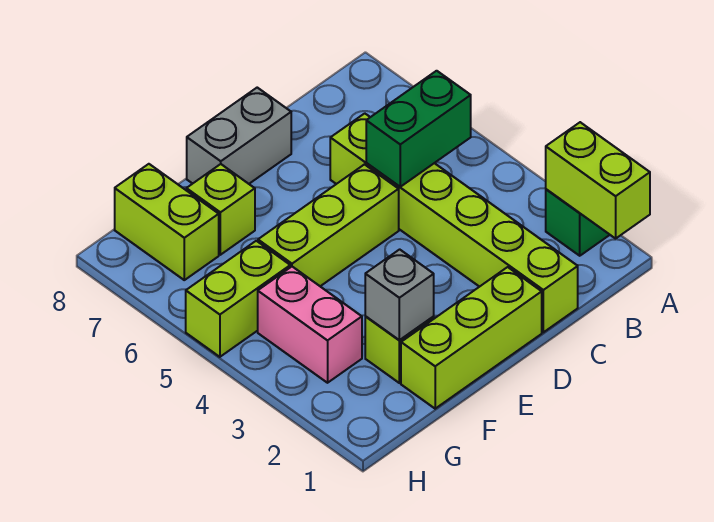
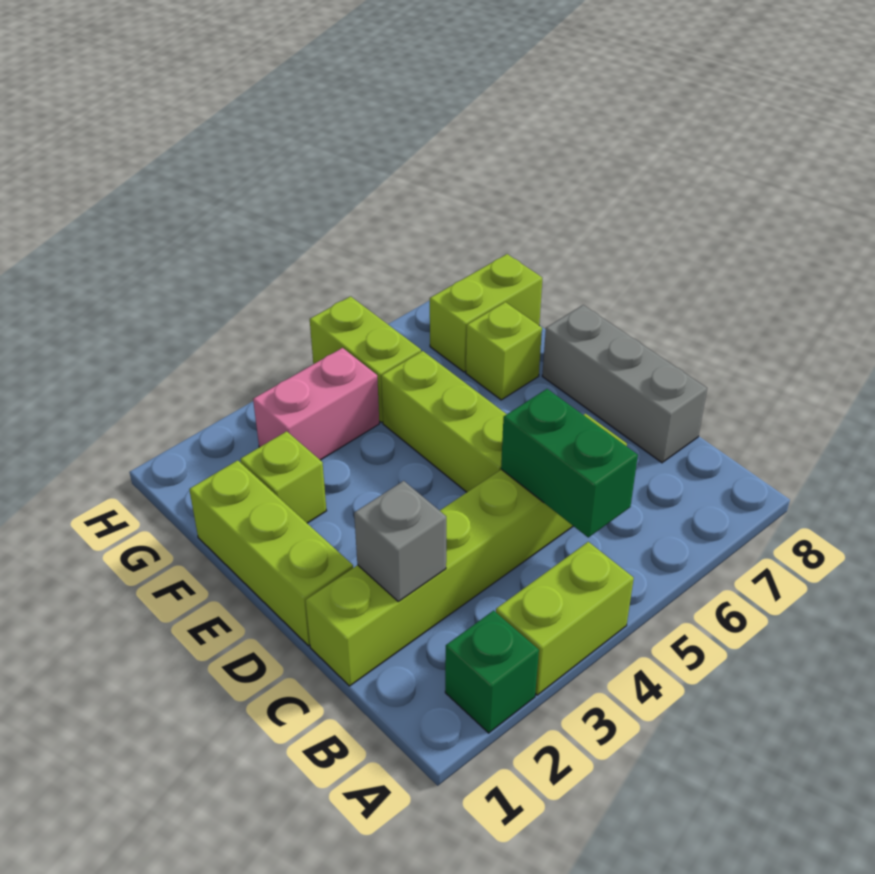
lime brick A1:A2 level 2 -> lime brick A3:A4 level 1
grey brick D8:E8 level 1 -> grey brick C8:E8 level 1
grey brick F2 level 2 -> grey brick C2 level 2

